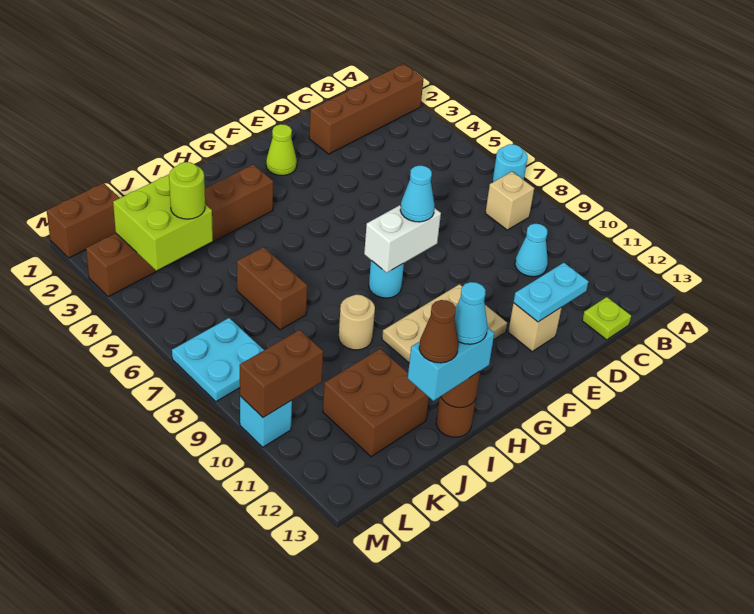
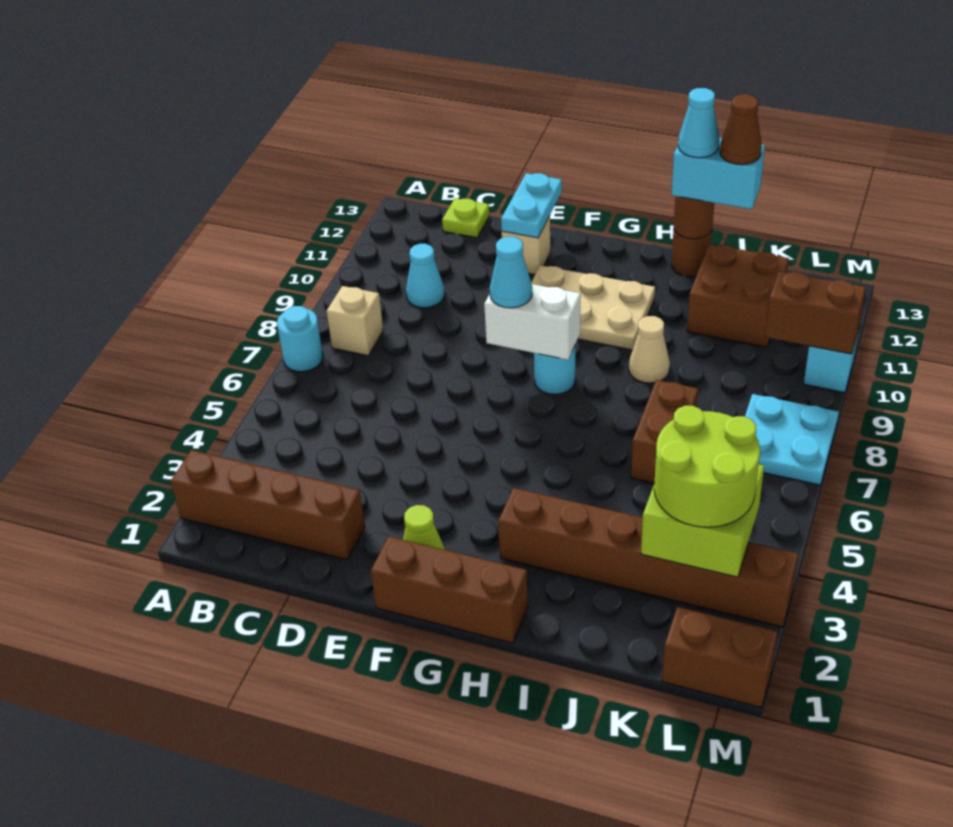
cyan plate D12:E12 level 2 -> cyan plate E12:E13 level 2
none -> brown brick F1:H1 level 1
tan round brick I9 level 1 -> tan cone I9 level 1
lime round brick K4 level 3 -> lime round brick K3:L4 level 3

